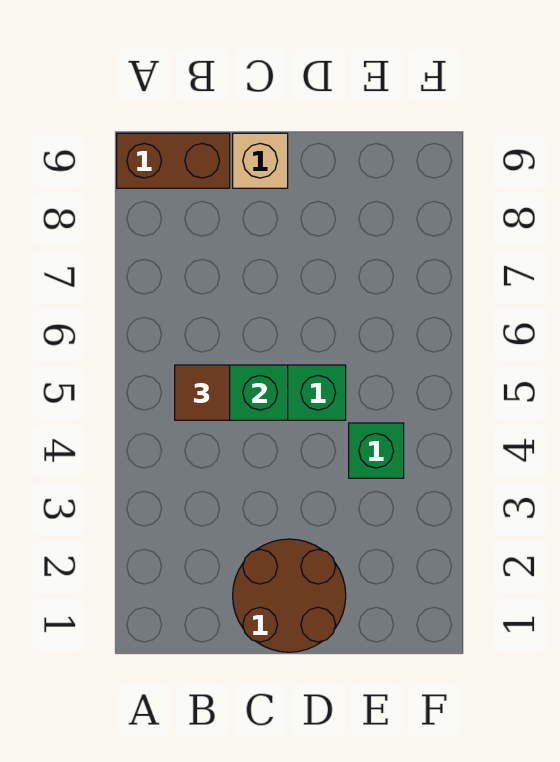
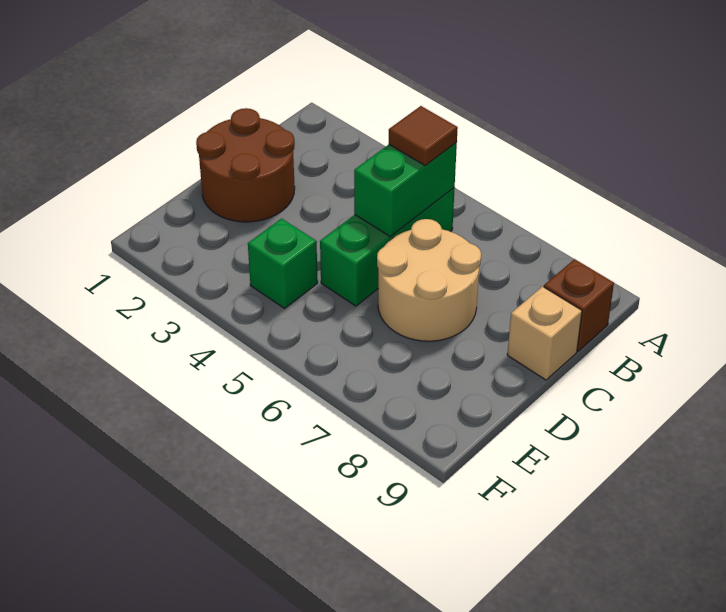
brown brick A9:B9 level 1 -> brown brick B9 level 1
none -> tan round brick C6:D7 level 1

